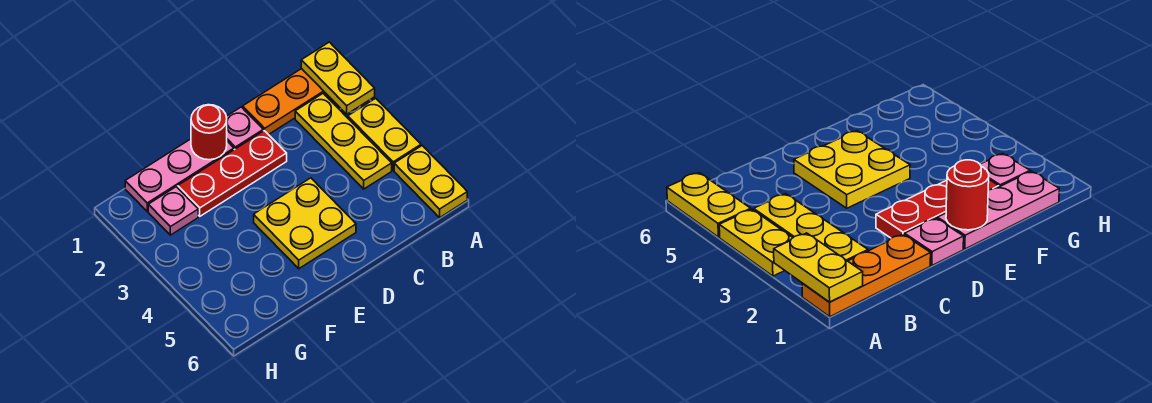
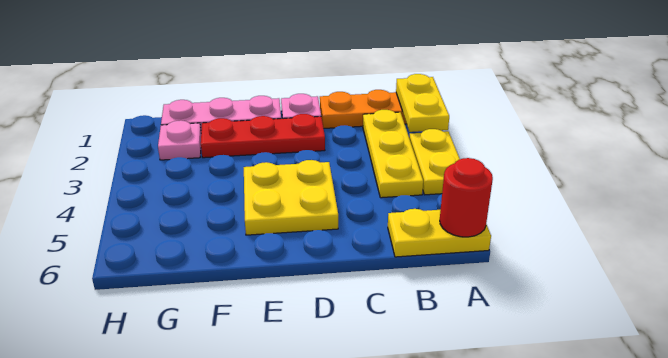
yellow plate A5:A6 level 1 -> yellow plate A6:B6 level 1
red round brick E1 level 2 -> red round brick A6 level 2

